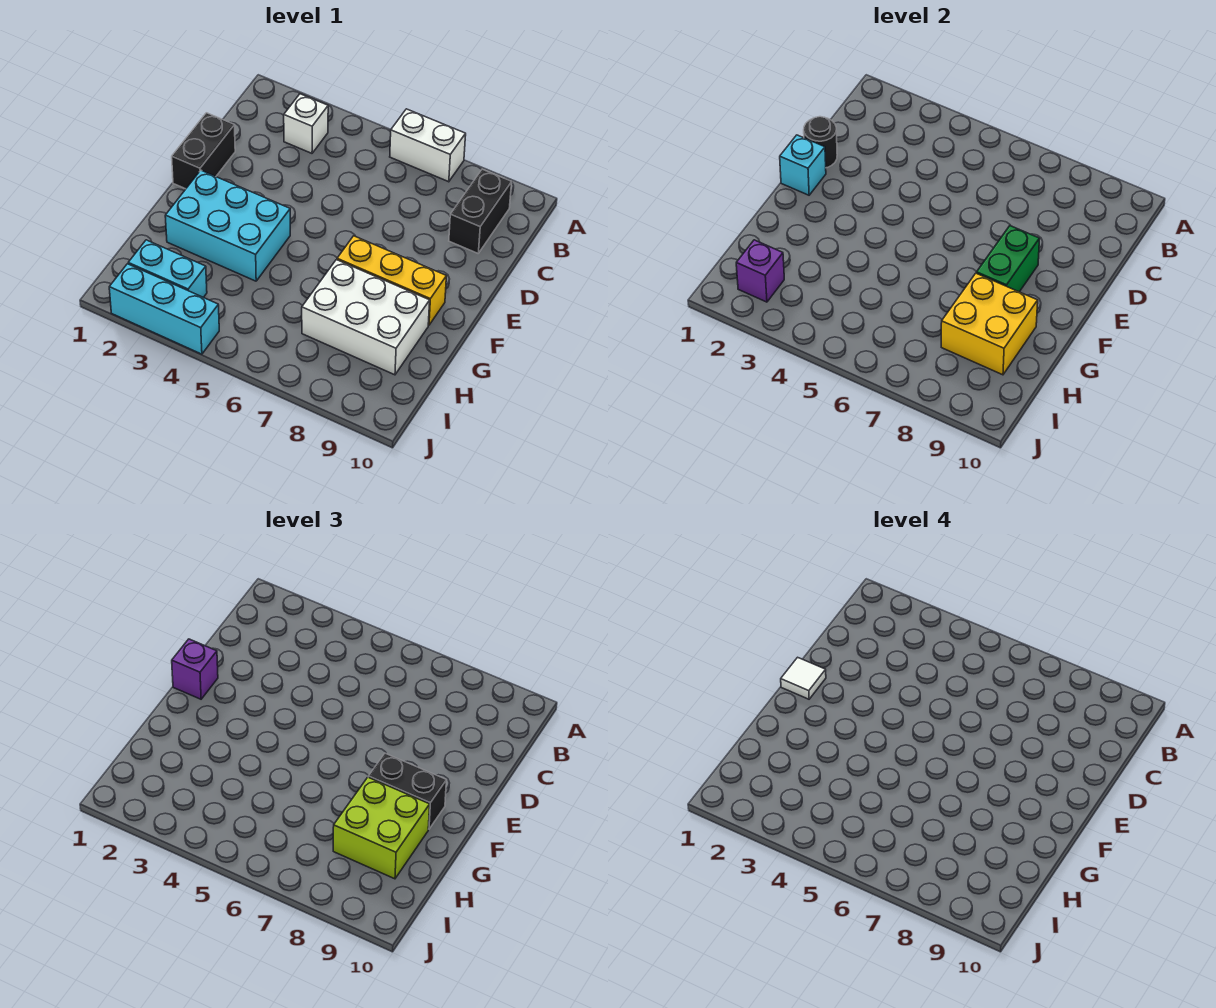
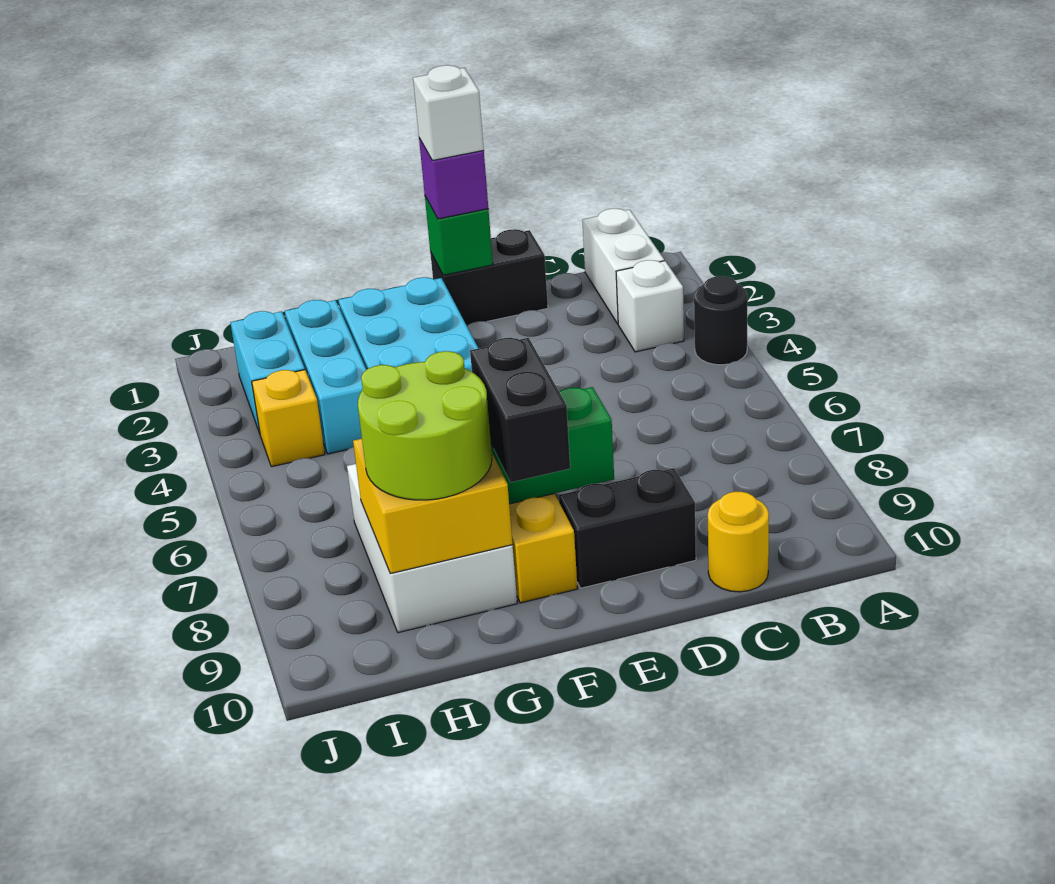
white brick A6:A7 level 1 -> white brick B1:B2 level 1
black brick B9:C9 level 1 -> black brick D9:E9 level 1
none -> yellow round brick C10 level 1
black round brick D1 level 2 -> black round brick A4 level 1
cyan brick E1 level 2 -> green brick E1 level 2
white tile E1 level 4 -> white brick E1 level 4
lime brick G8:H9 level 3 -> lime round brick G8:H9 level 3
purple brick I2 level 2 -> none
none -> yellow brick I4 level 1
cyan brick J2:J4 level 1 -> cyan brick H2:H4 level 1

